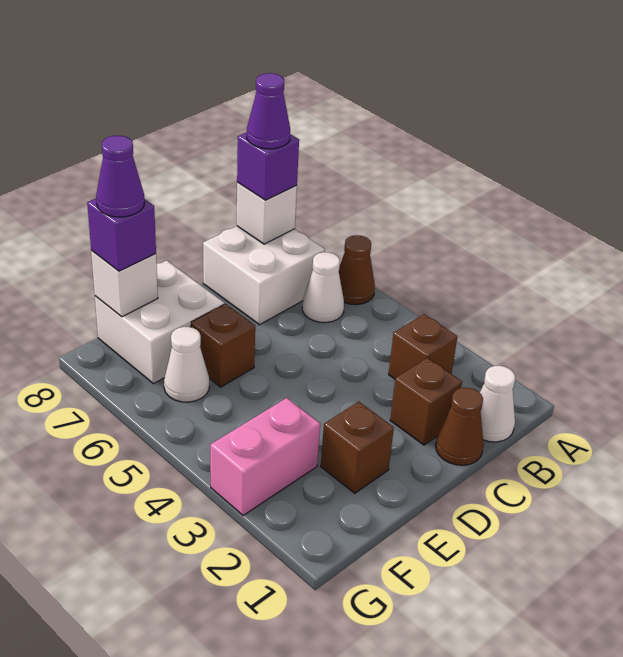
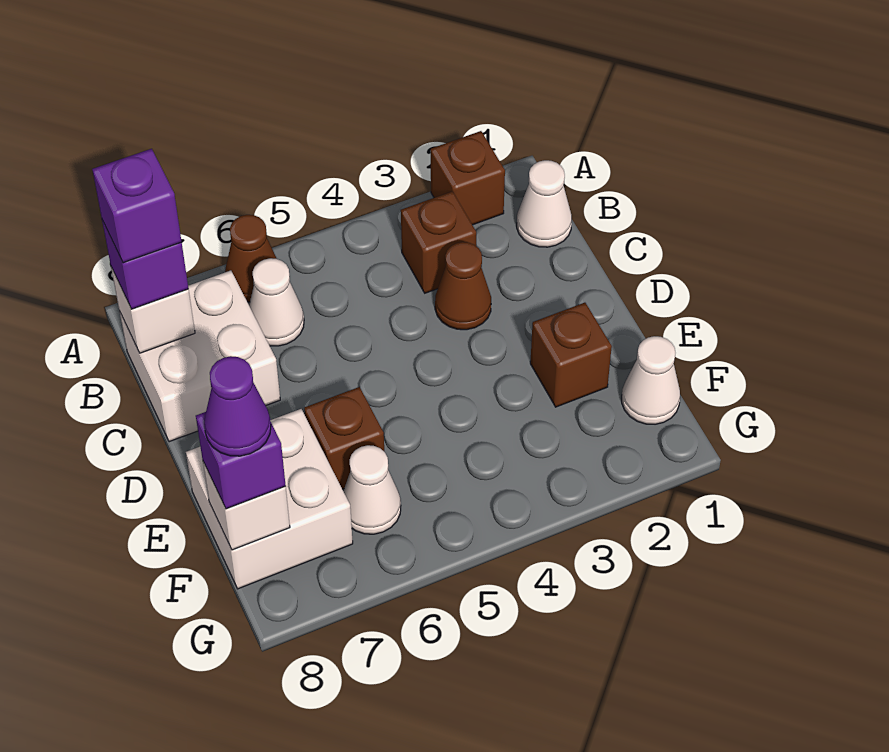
purple cone B8 level 4 -> purple brick B8 level 4
brown cone C1 level 1 -> brown cone C3 level 1
brown brick C2 level 1 -> brown brick A2 level 1
none -> white cone F1 level 1
pink brick F3:G3 level 1 -> none

